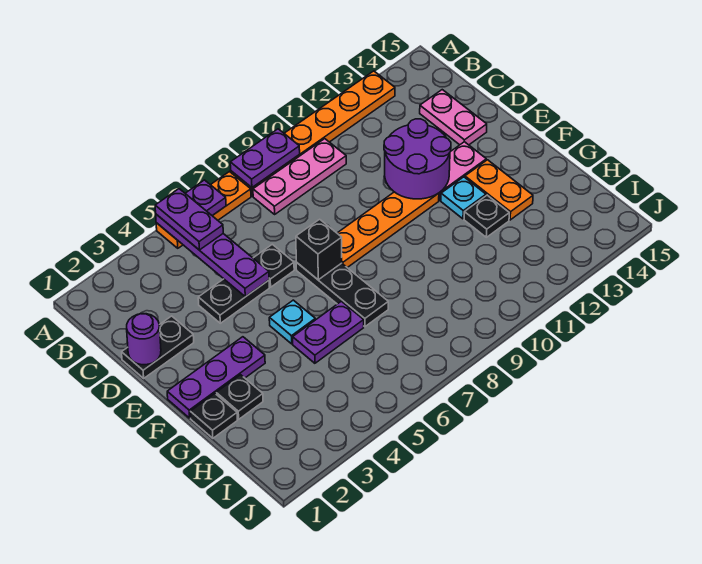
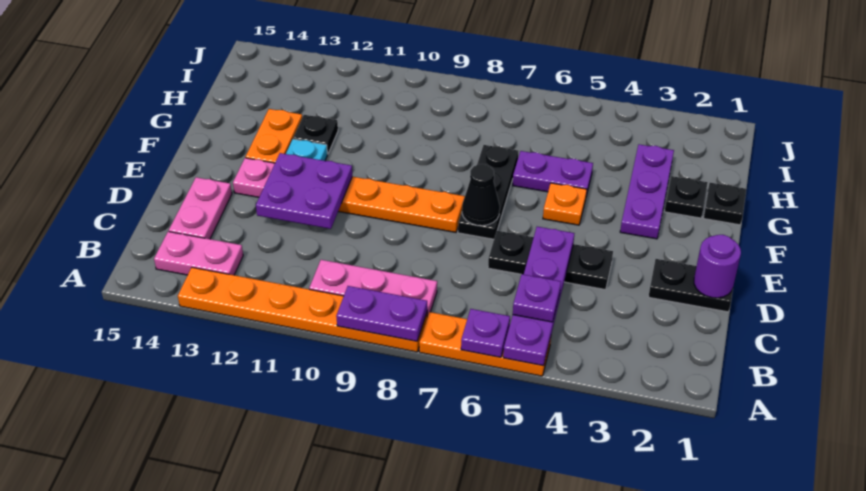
purple plate A5:B5 level 3 -> purple plate B5 level 3
none -> pink plate B13:B14 level 1
purple round brick D11:E12 level 2 -> purple plate D11:E12 level 2
black brick E7 level 2 -> black cone E7 level 2
purple plate F1:F3 level 1 -> purple plate F3:H3 level 1
cyan plate F5 level 1 -> orange plate F5 level 1

